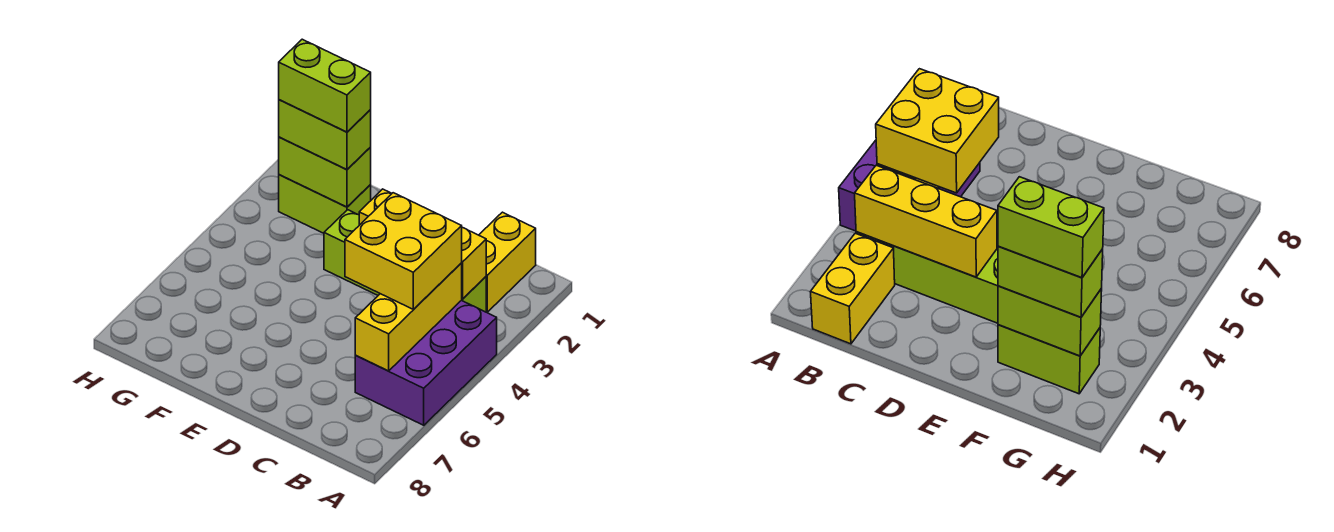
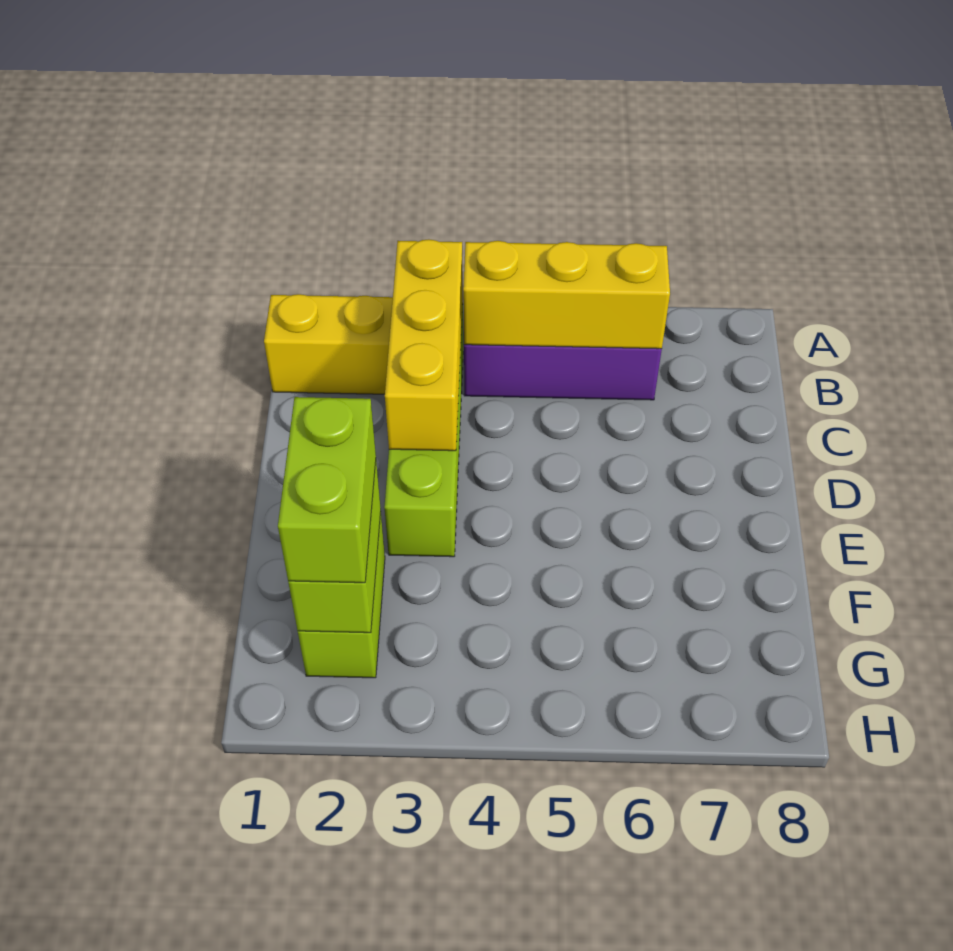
yellow brick B4:C5 level 3 -> none
lime brick F2:G2 level 4 -> none

